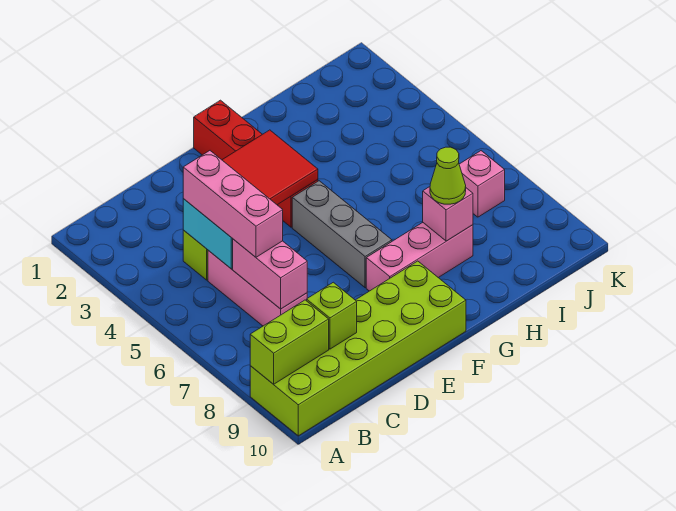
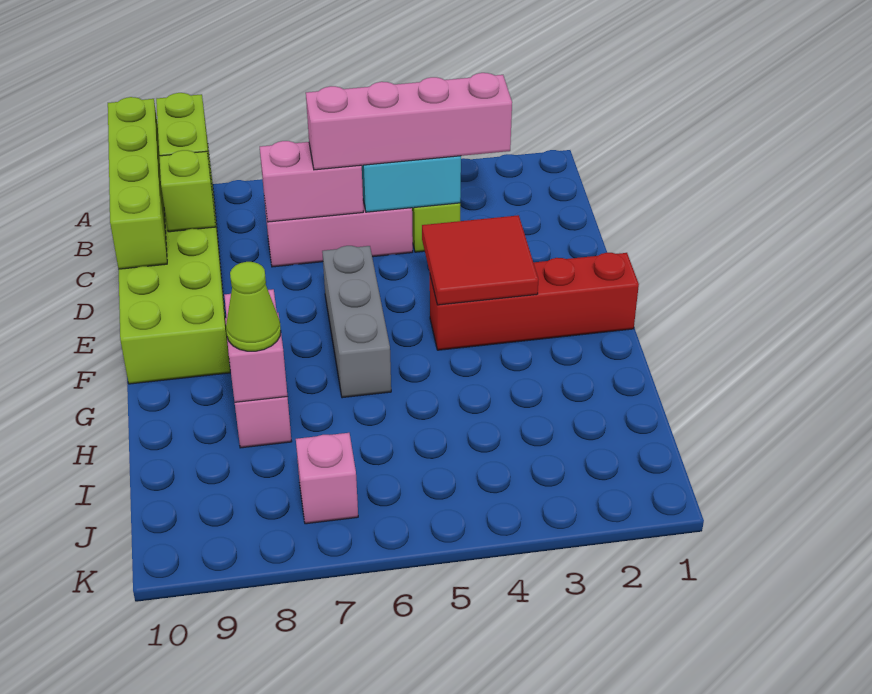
none -> lime brick A10:D10 level 2
pink brick C4:C6 level 3 -> pink brick C3:C6 level 3
grey brick F5:F7 level 1 -> grey brick E6:G6 level 1

